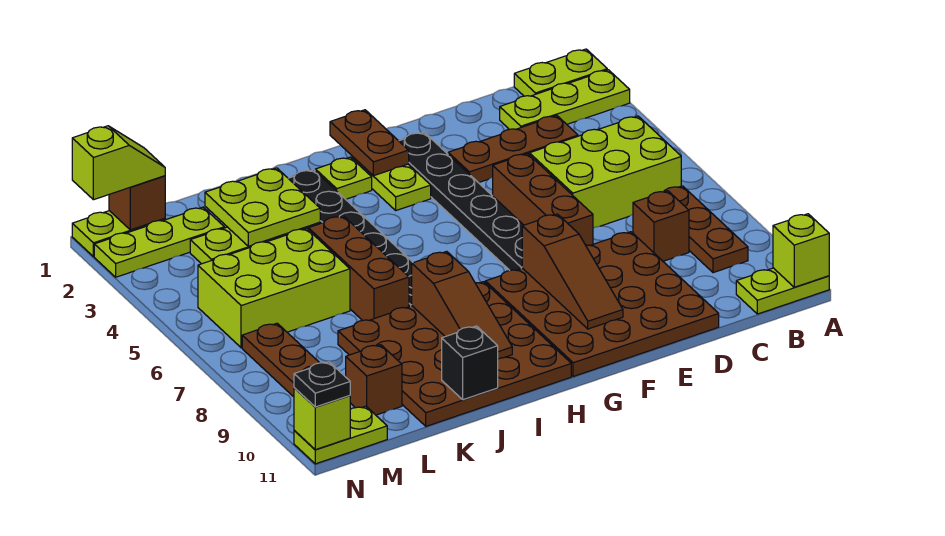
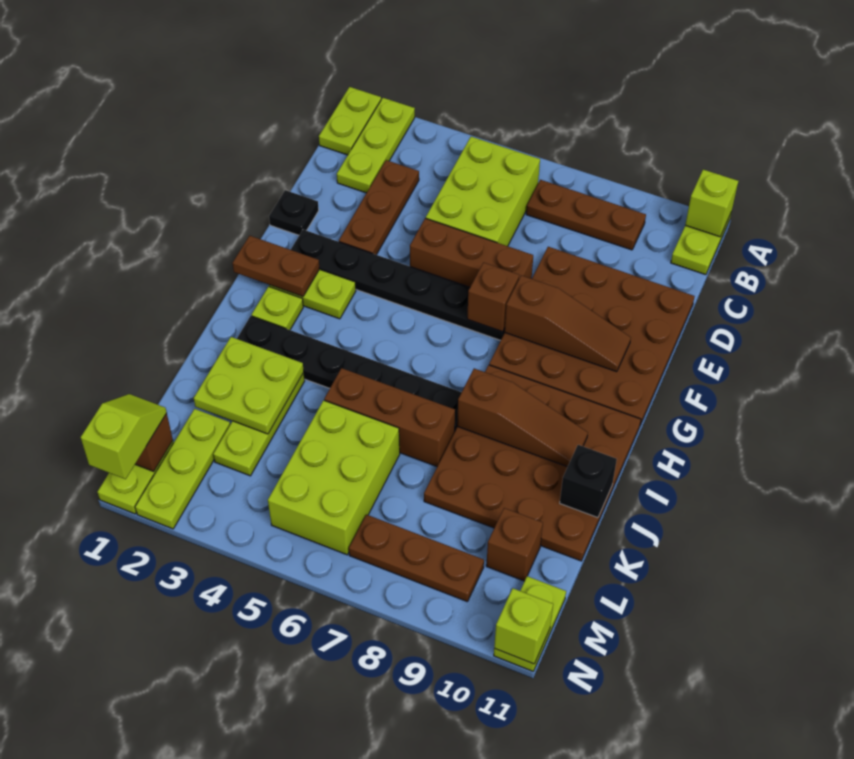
brown brick C8 level 1 -> brown brick F7 level 2
black plate N11 level 3 -> black plate E1 level 1

